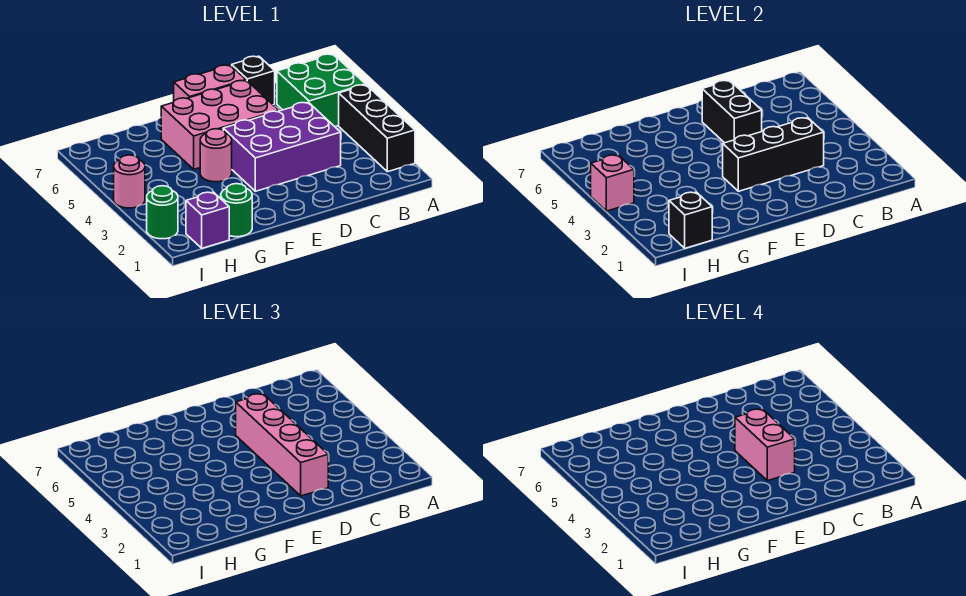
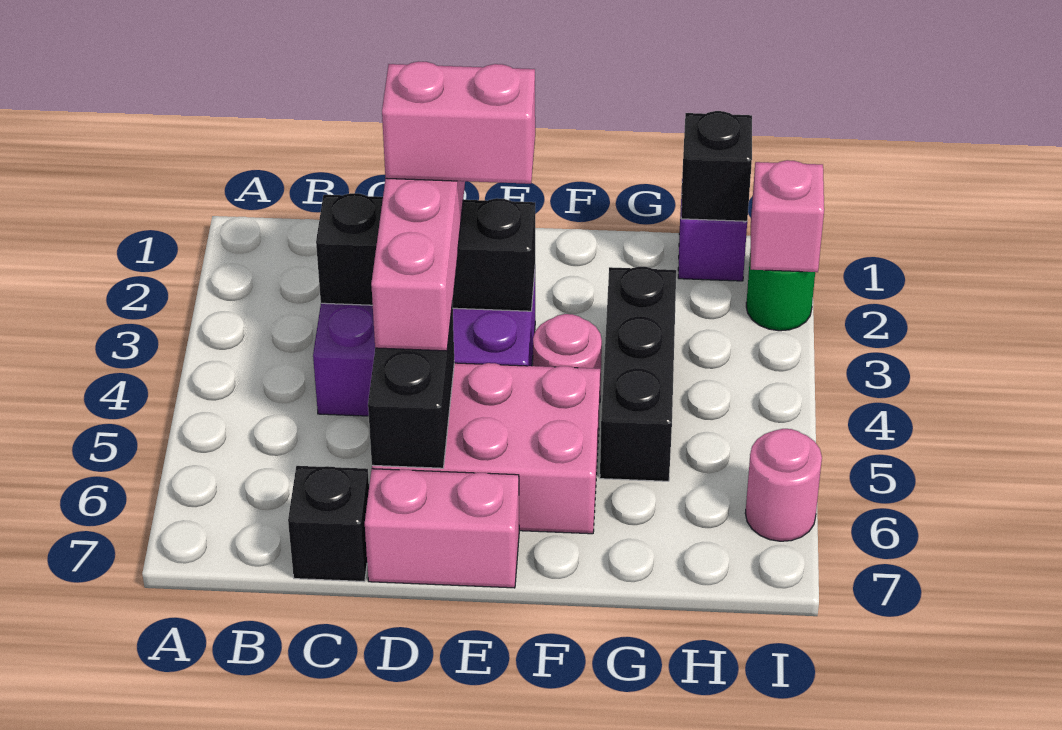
black brick A2:A4 level 1 -> black brick G3:G5 level 1
green brick A5:B6 level 1 -> none
pink brick D3:D4 level 4 -> pink brick D3:E3 level 4
green round brick G1 level 1 -> none
pink round brick I4 level 1 -> pink round brick I6 level 1
pink brick I4 level 2 -> pink brick I2 level 2

